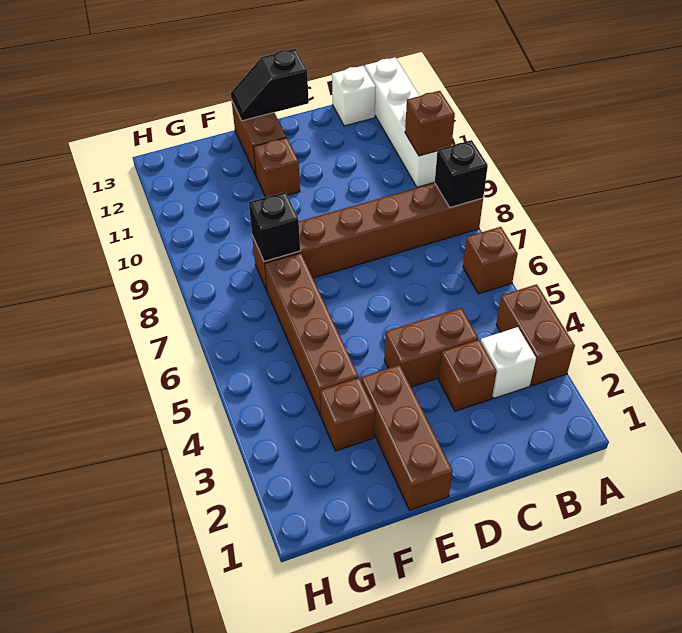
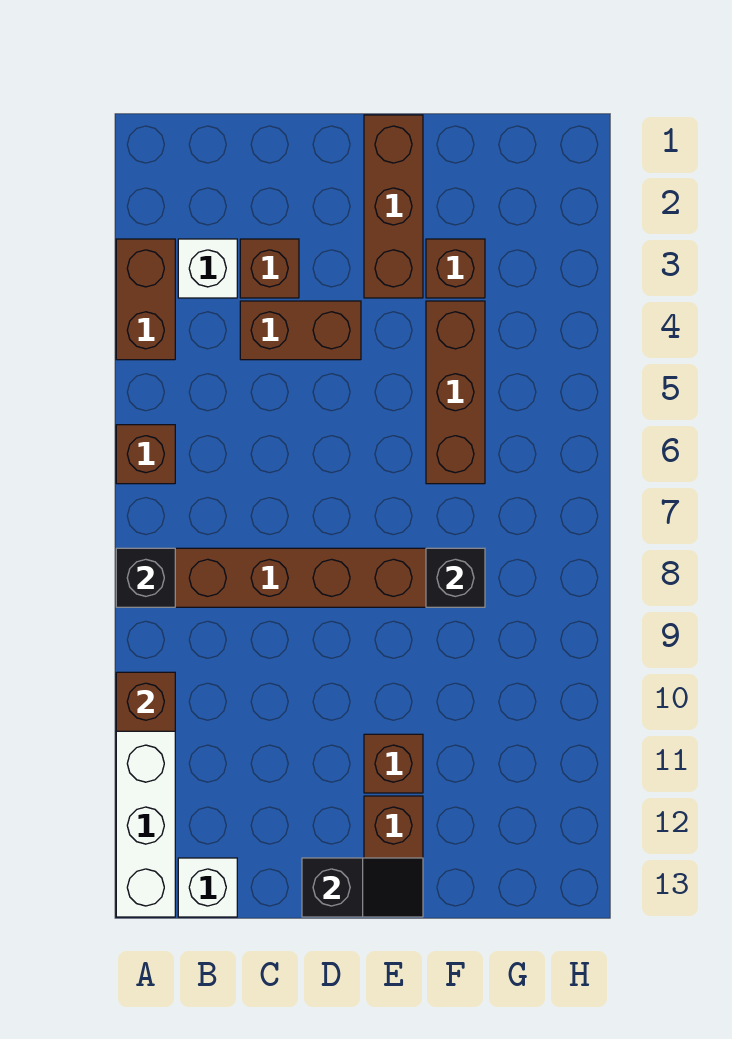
brown brick F4:F7 level 1 -> brown brick F4:F6 level 1

